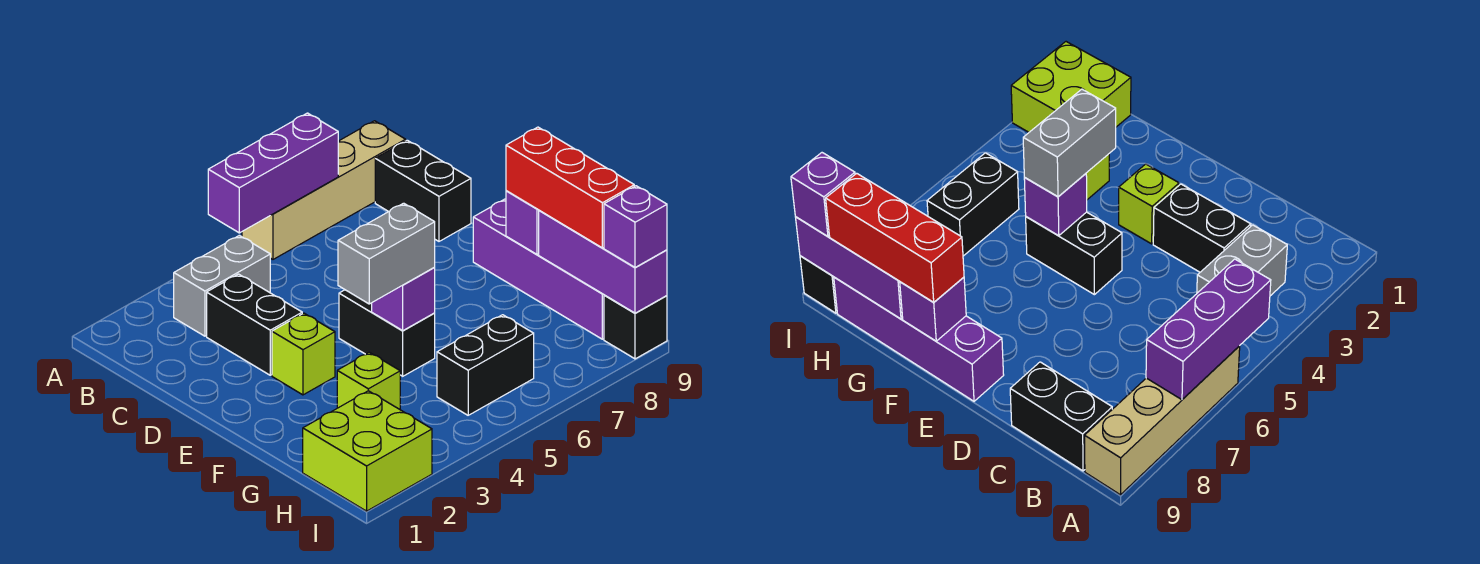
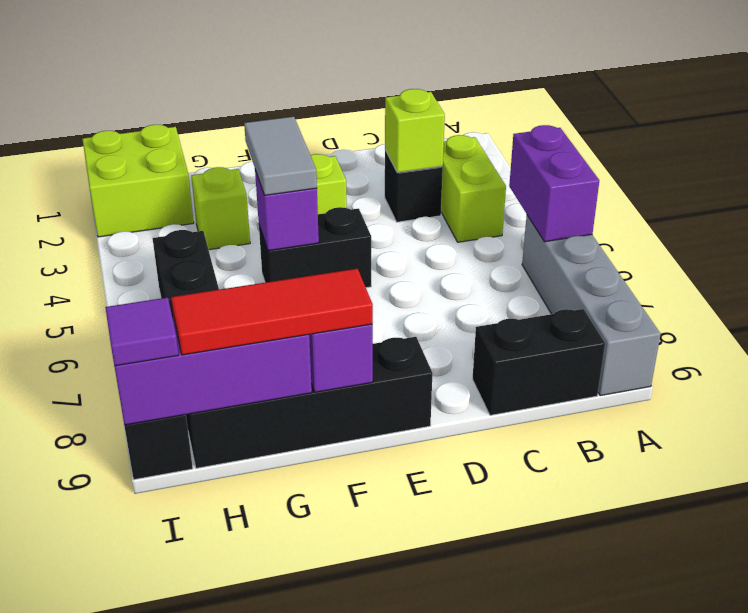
purple brick A5:A7 level 2 -> purple brick A5:A6 level 2
tan brick A6:A9 level 1 -> grey brick A6:A9 level 1
grey brick B3:B4 level 1 -> lime brick B3:B4 level 1
black brick C3:D3 level 1 -> black brick C3 level 1
none -> lime brick C3 level 2
purple brick E9:H9 level 1 -> black brick E9:H9 level 1
grey brick F4:F5 level 3 -> grey tile F4:F5 level 3
red brick F9:H9 level 3 -> red tile F9:H9 level 3
purple brick I9 level 3 -> purple tile I9 level 3

